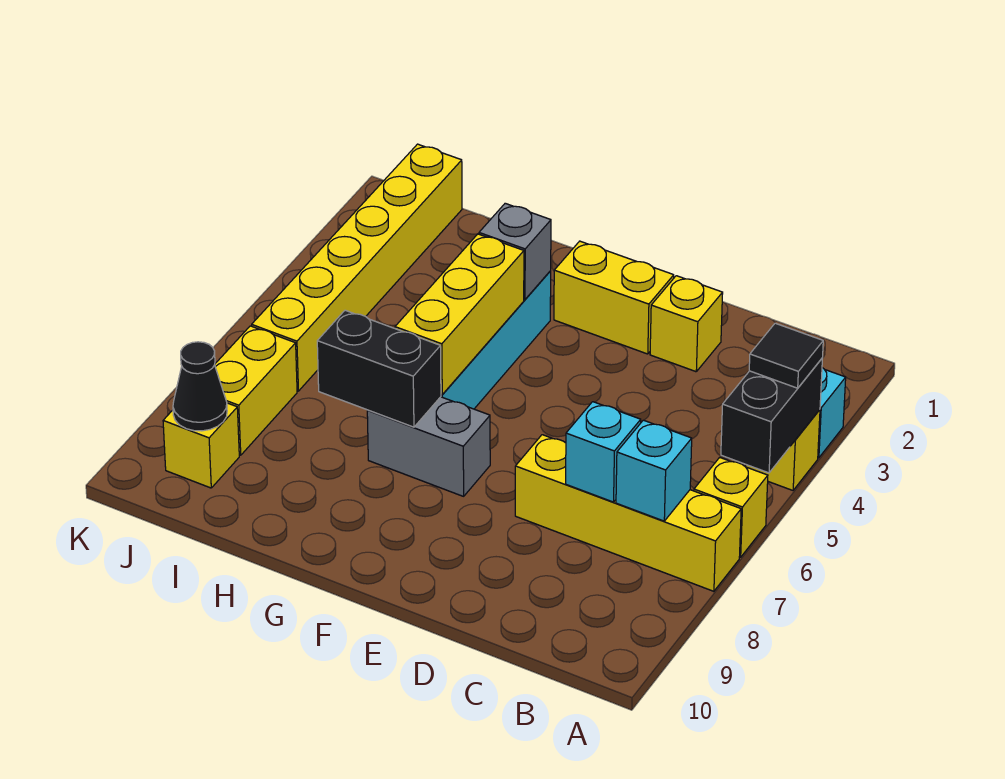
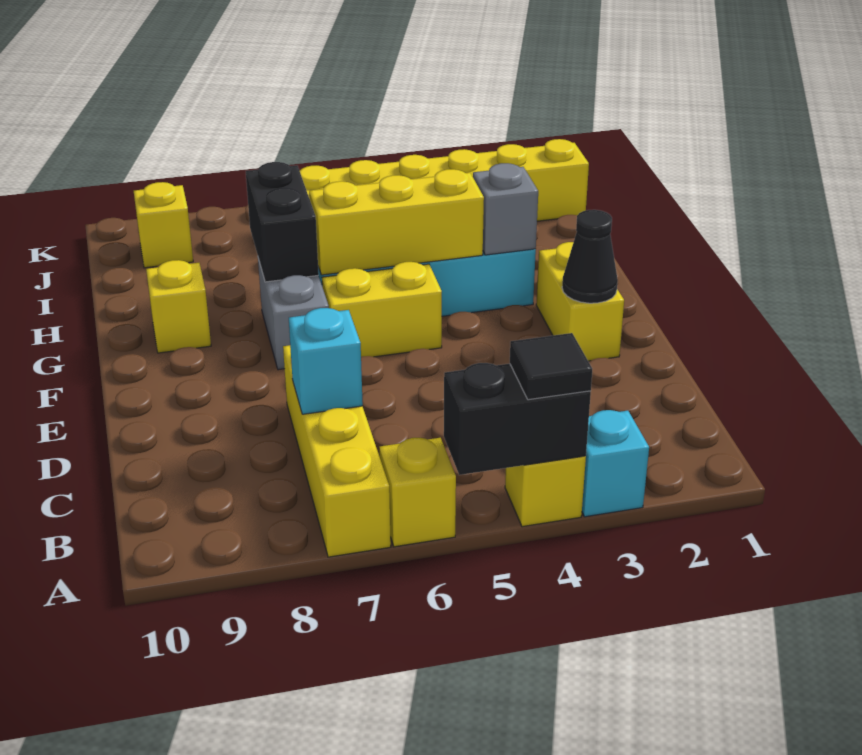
cyan brick B7 level 2 -> none
yellow brick D2 level 1 -> yellow brick G9 level 1
yellow brick J7:J8 level 1 -> yellow brick F5:F6 level 1
black cone J9 level 2 -> black cone E2 level 2

